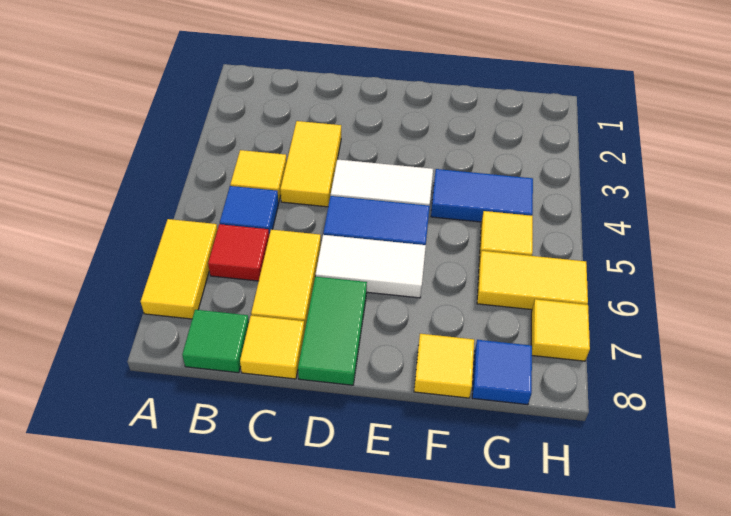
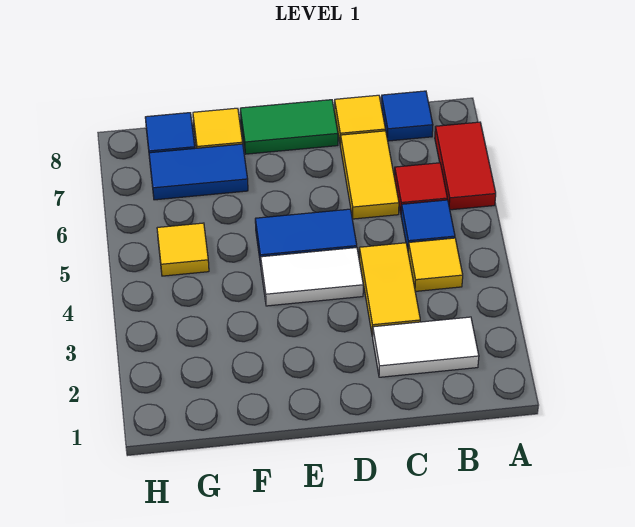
yellow tile A6:A7 level 1 -> red tile A6:A7 level 1
green tile B8 level 1 -> blue tile B8 level 1
white tile D6:E6 level 1 -> white tile B2:C2 level 1
green tile D7:D8 level 1 -> green tile D8:E8 level 1
blue tile F4:G4 level 1 -> blue tile F7:G7 level 1
yellow tile G6:H6 level 1 -> none
yellow tile H7 level 1 -> none

